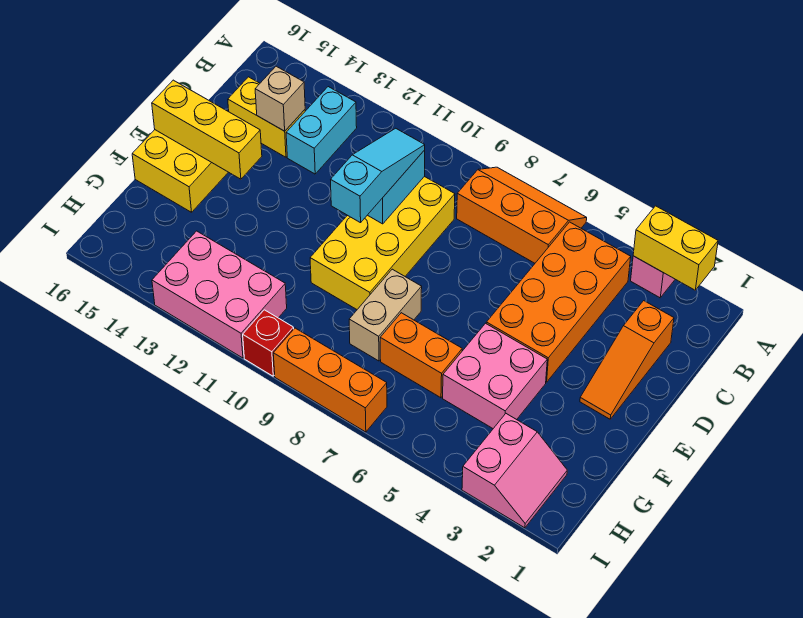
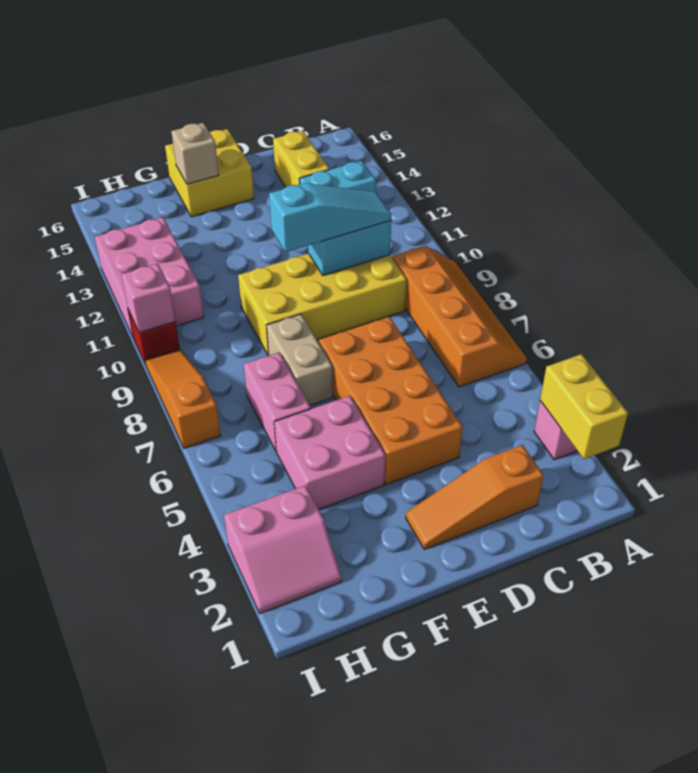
orange slope A6:B8 level 1 top B -> orange slope A6:B9 level 1 top B
orange brick B4:E5 level 1 -> orange brick D4:E7 level 1
tan brick C14 level 2 -> tan brick F15 level 2
yellow brick E14:E16 level 2 -> none
tan brick F8:G8 level 1 -> tan brick F7:F8 level 1
orange brick G6:G7 level 1 -> pink brick G6:G7 level 1
orange brick I7:I9 level 1 -> orange slope I7:I9 level 1 top 7
none -> pink brick I10 level 2

